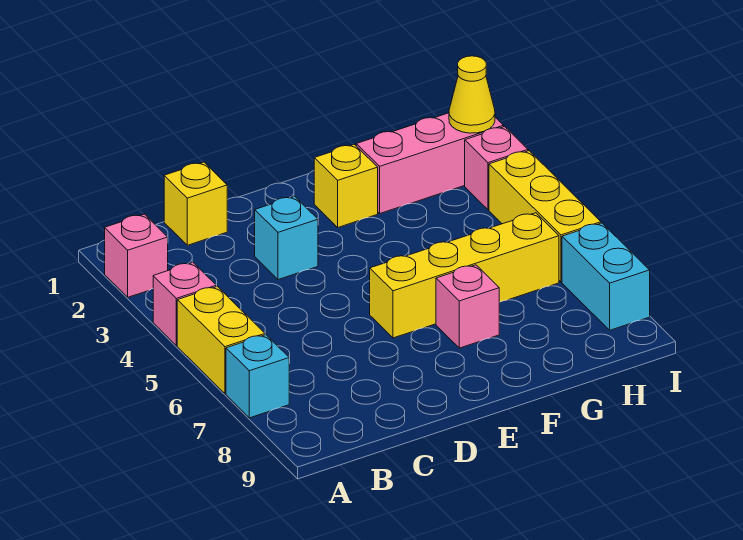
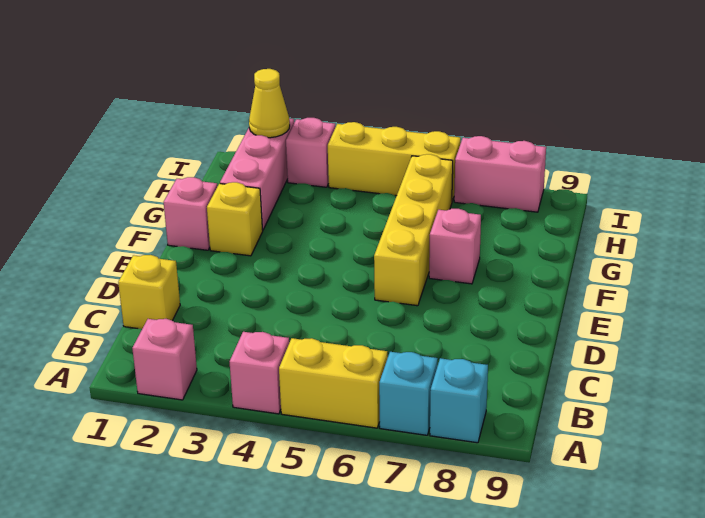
cyan brick D3 level 1 -> cyan brick A8 level 1
none -> pink brick F1 level 1
cyan brick I7:I8 level 1 -> pink brick I7:I8 level 1

